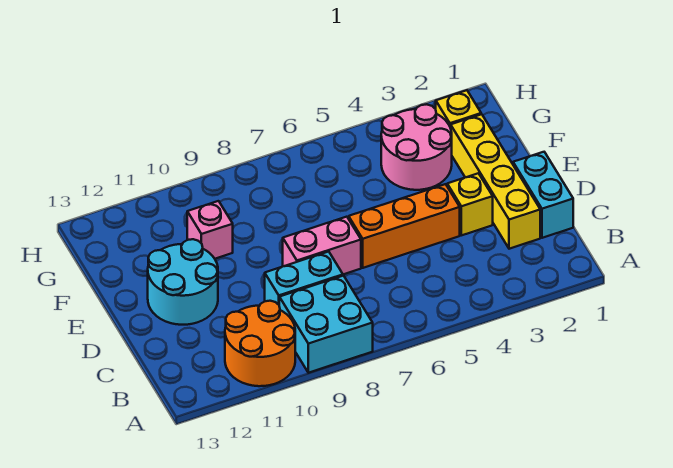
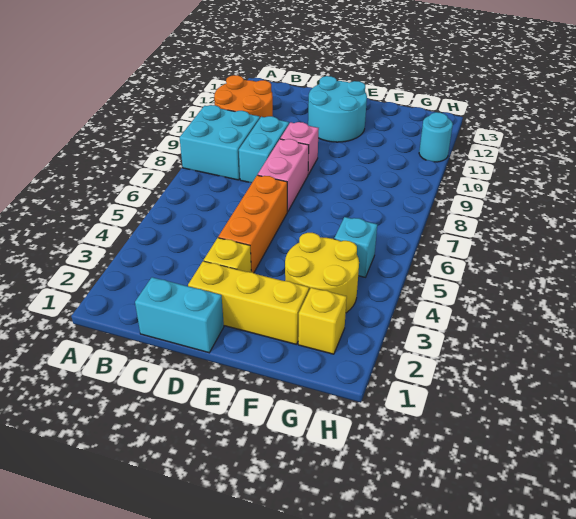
yellow brick C2:F2 level 1 -> yellow brick D2:F2 level 1
pink round brick F3:G4 level 1 -> yellow round brick F3:G4 level 1
pink brick F10 level 1 -> pink brick D9 level 1
none -> cyan brick G5 level 1
none -> cyan round brick H11 level 1

